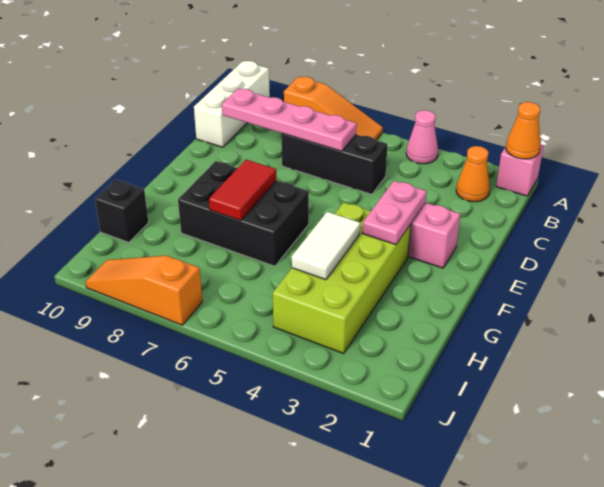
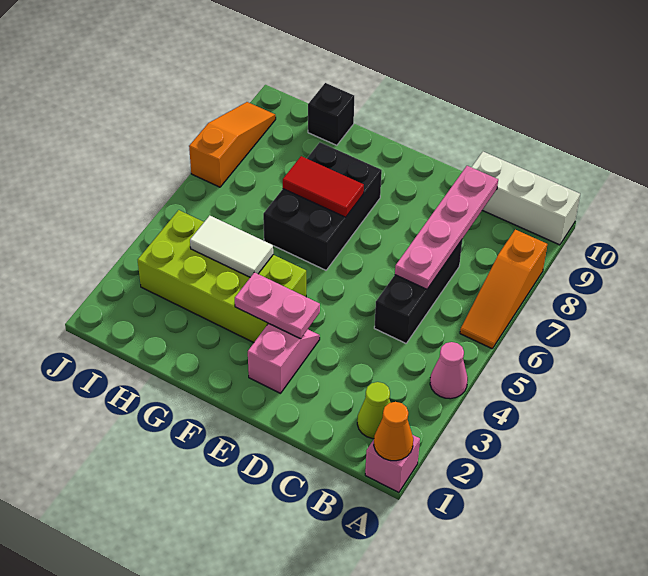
orange cone B2 level 1 -> lime cone B2 level 1

